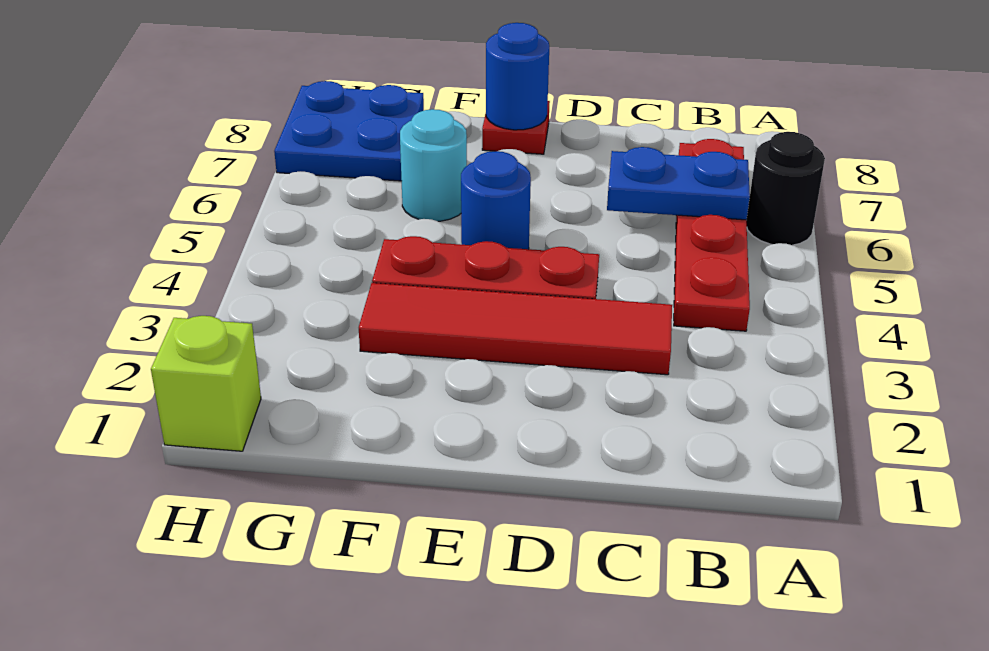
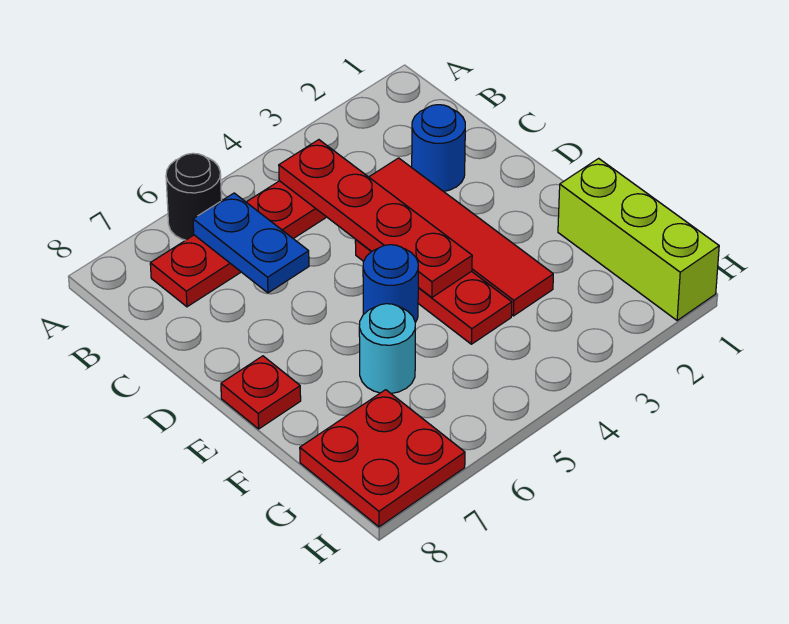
none -> red plate B4:E4 level 2
blue round brick E8 level 2 -> blue round brick C2 level 1
blue plate G7:H8 level 1 -> red plate G7:H8 level 1
lime brick H1 level 1 -> lime brick F1:H1 level 1

